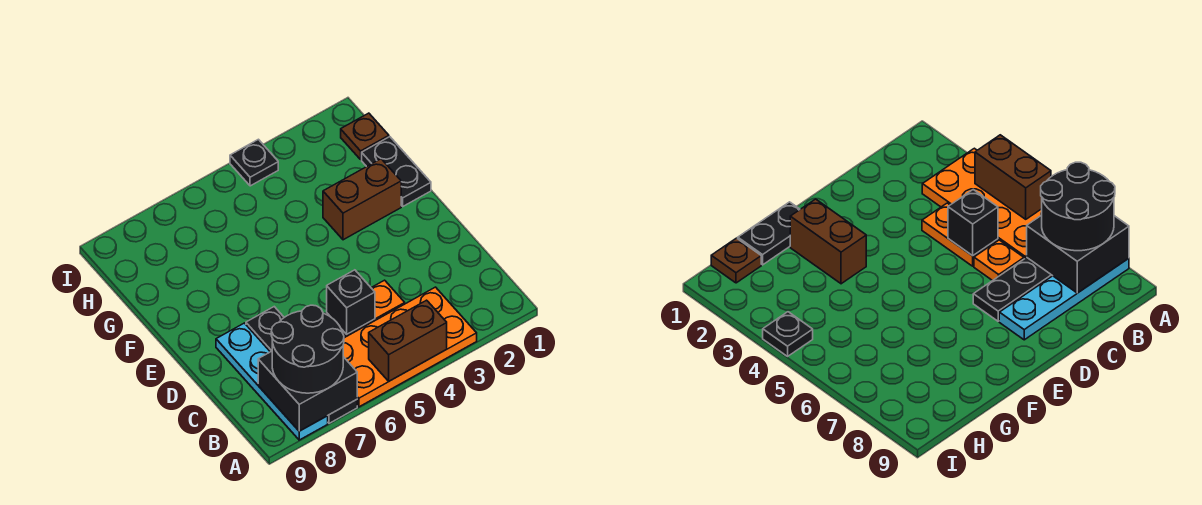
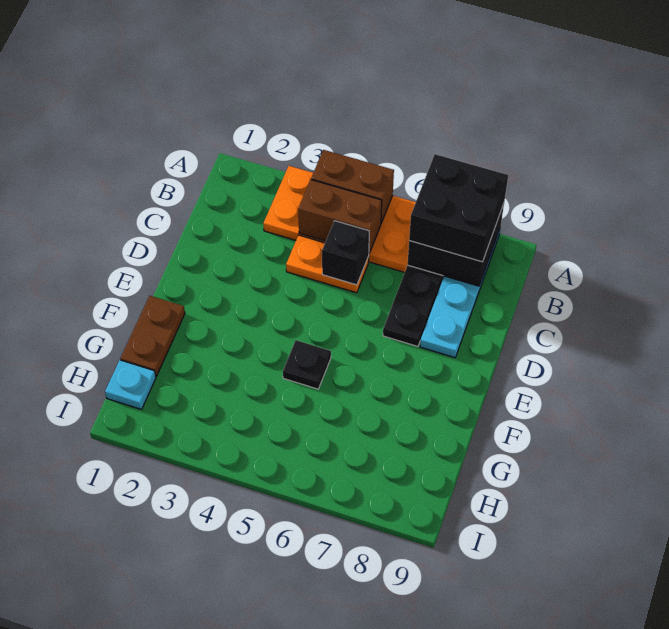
black round brick A7:B8 level 3 -> black brick A7:B8 level 3
orange plate C6 level 1 -> none
black plate F1:G1 level 1 -> brown plate F1:G1 level 1
brown brick F2:F3 level 1 -> brown brick B4:B5 level 2
brown plate H1 level 1 -> cyan plate H1 level 1
black plate I4 level 1 -> black plate F5 level 1

